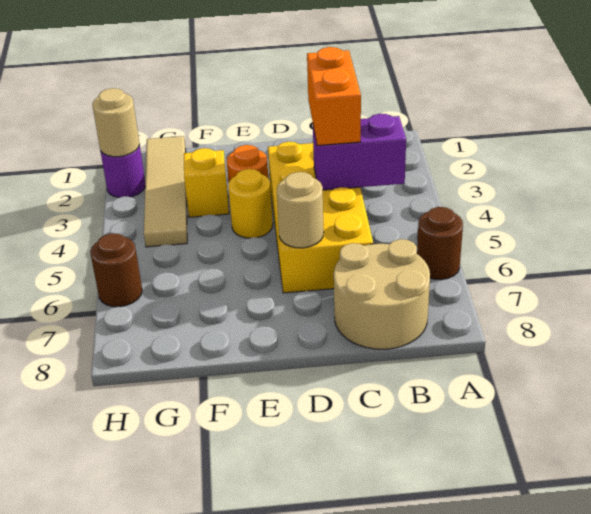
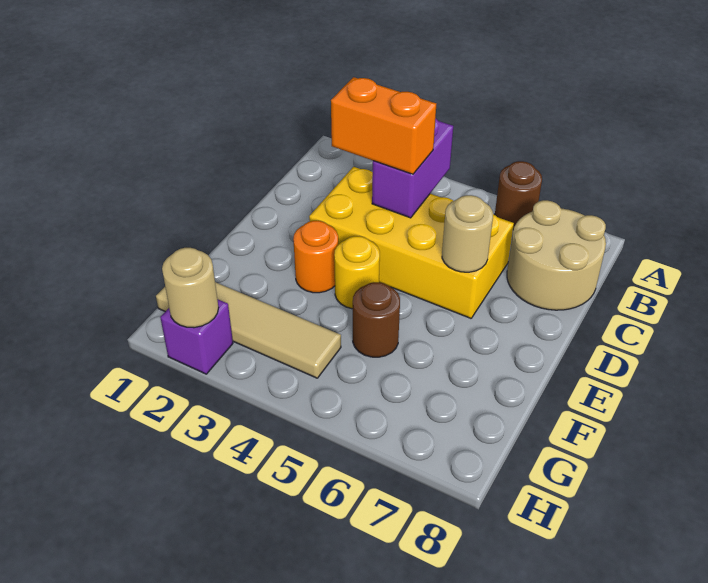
yellow brick F3 level 1 -> none
purple round brick H2 level 1 -> purple brick H2 level 1
brown round brick H6 level 1 -> brown round brick F5 level 1

